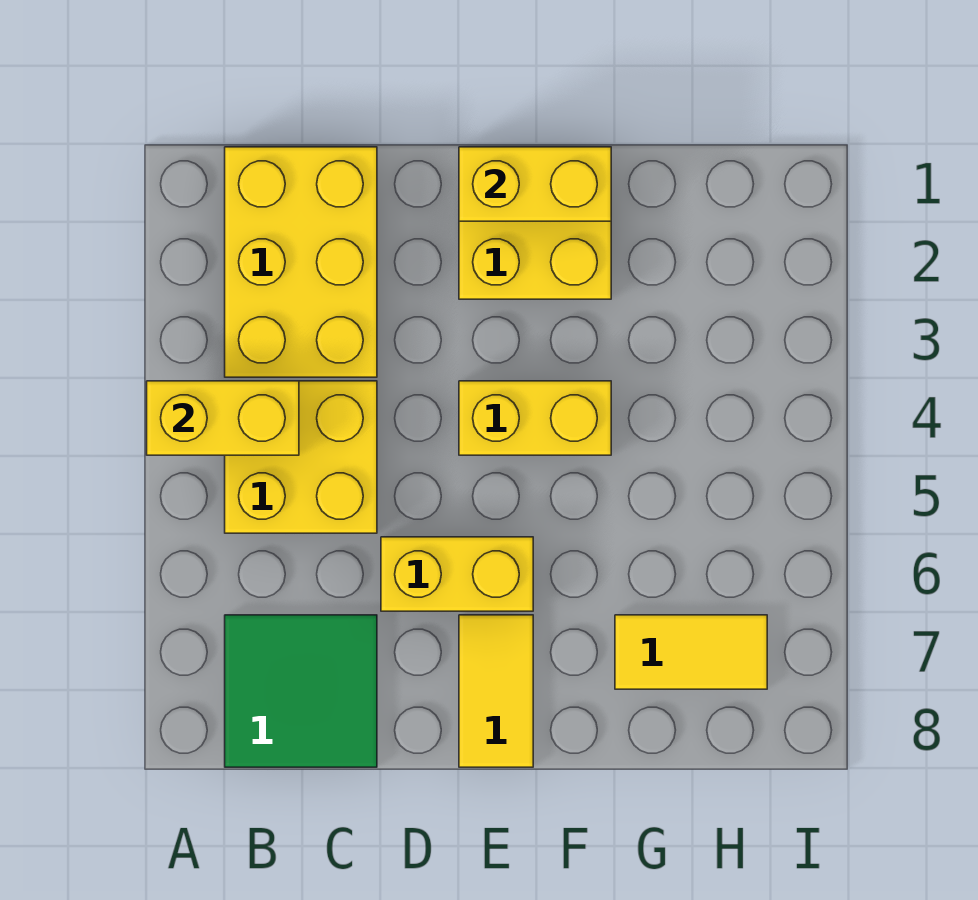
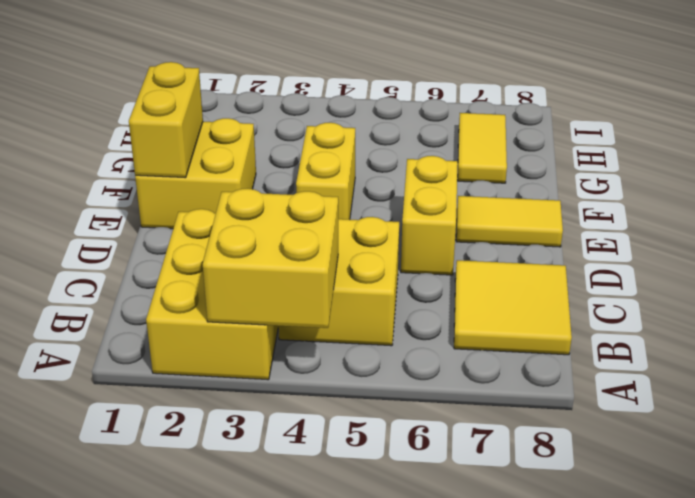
yellow brick A4:B4 level 2 -> yellow brick A3:B4 level 2
yellow brick B1:C3 level 1 -> yellow brick A2:C3 level 1
green tile B7:C8 level 1 -> yellow tile B7:C8 level 1

